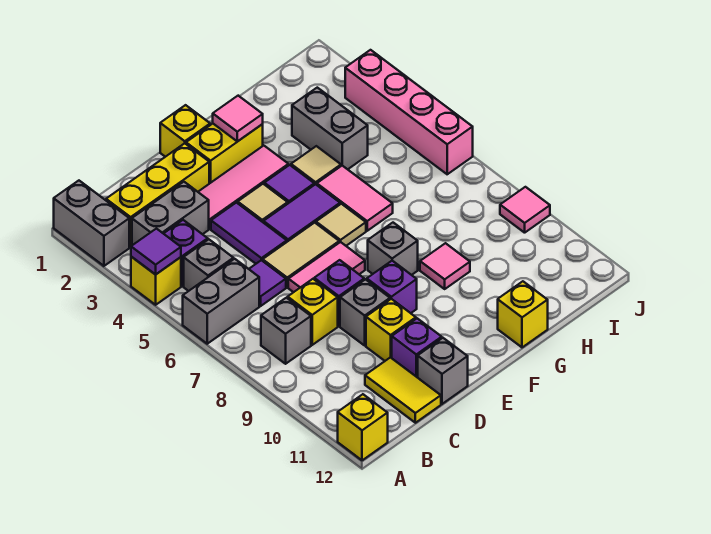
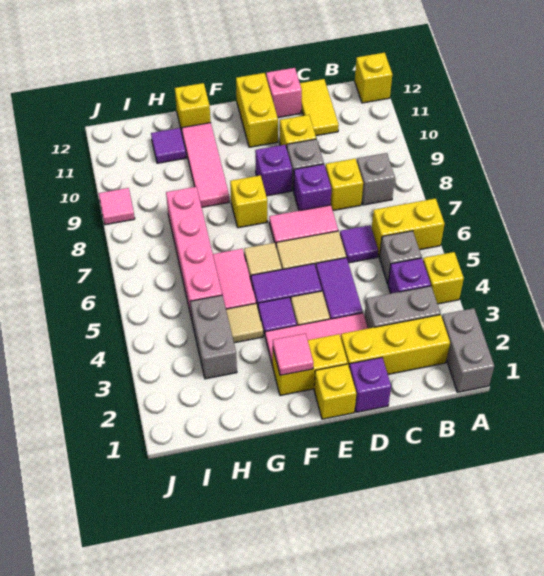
purple tile A4 level 2 -> purple tile H11 level 1
grey brick A6:B6 level 1 -> yellow brick A6:B6 level 1
purple brick D11 level 1 -> purple brick D1 level 1
grey brick D12 level 1 -> pink brick D12 level 1
none -> yellow brick E11:E12 level 1
grey brick F8 level 1 -> yellow brick F8 level 1
pink tile G9 level 1 -> pink tile G9:G11 level 1
pink brick J3:J6 level 1 -> pink brick H5:H8 level 1

